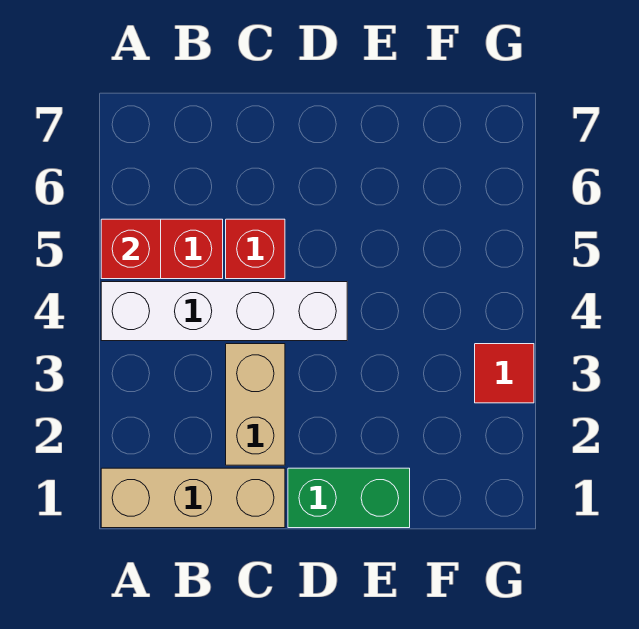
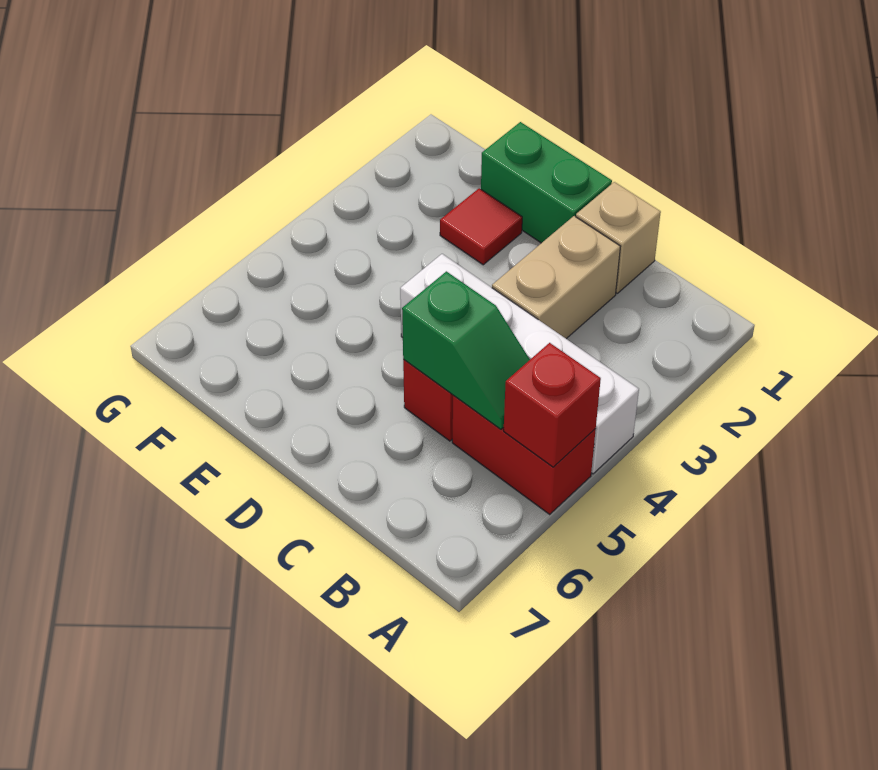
tan brick A1:C1 level 1 -> tan brick C1 level 1
none -> green slope B5:C5 level 2 top C
red tile G3 level 1 -> red tile E2 level 1

